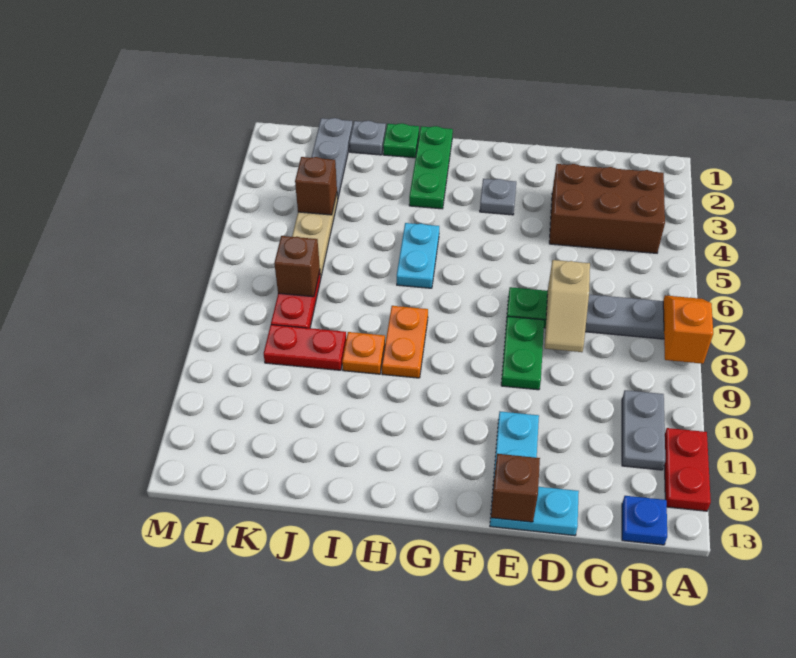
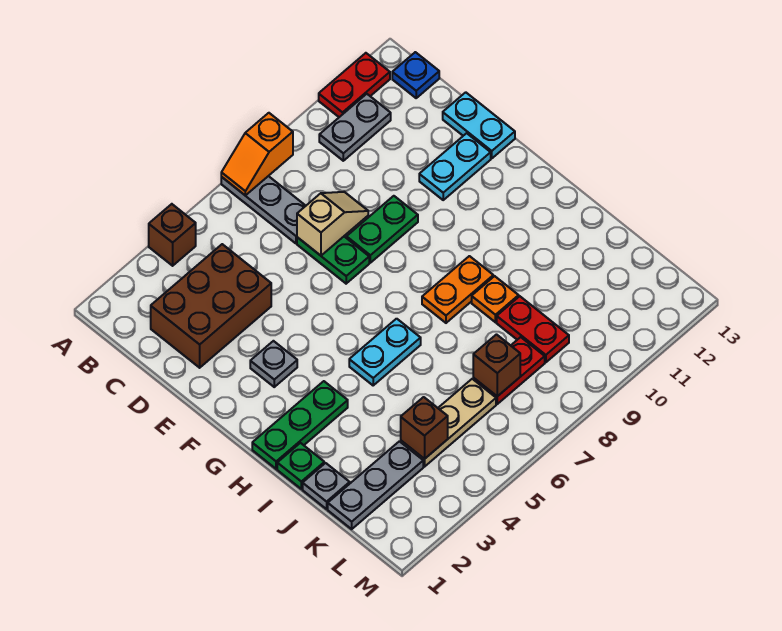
brown brick B3:D4 level 1 -> brown brick C2:D4 level 1
brown brick E13 level 2 -> brown brick A4 level 1

